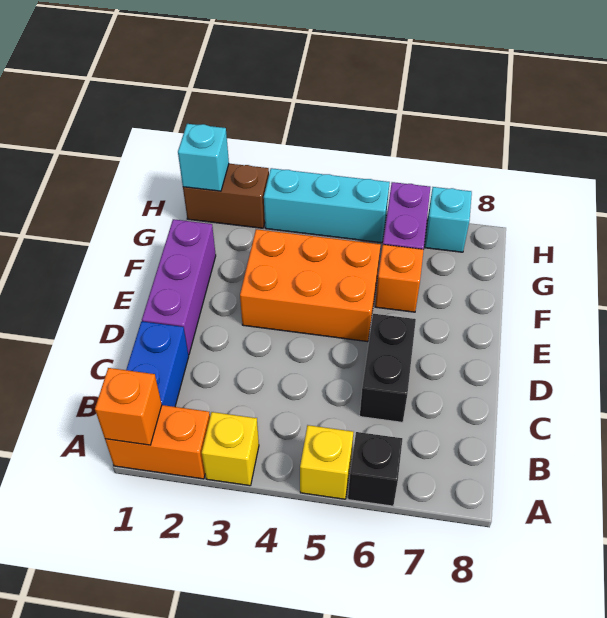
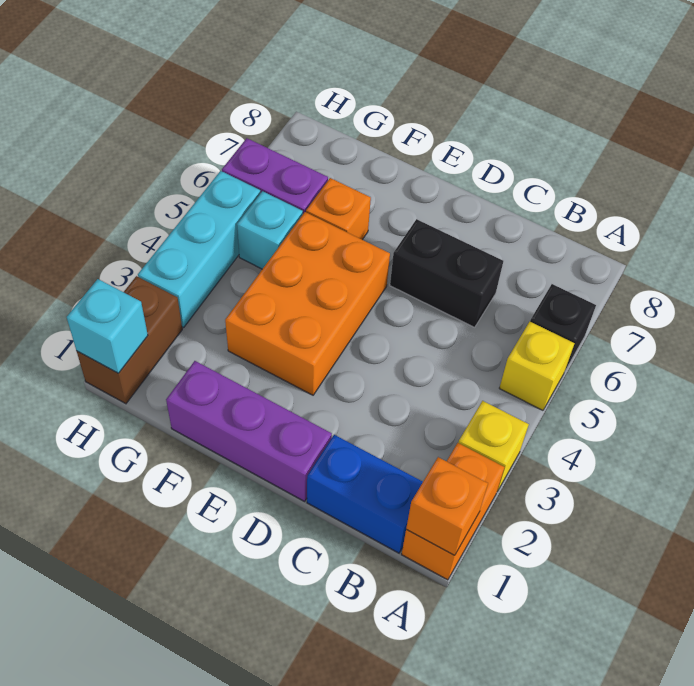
cyan brick H7 level 1 -> cyan brick G5 level 1

